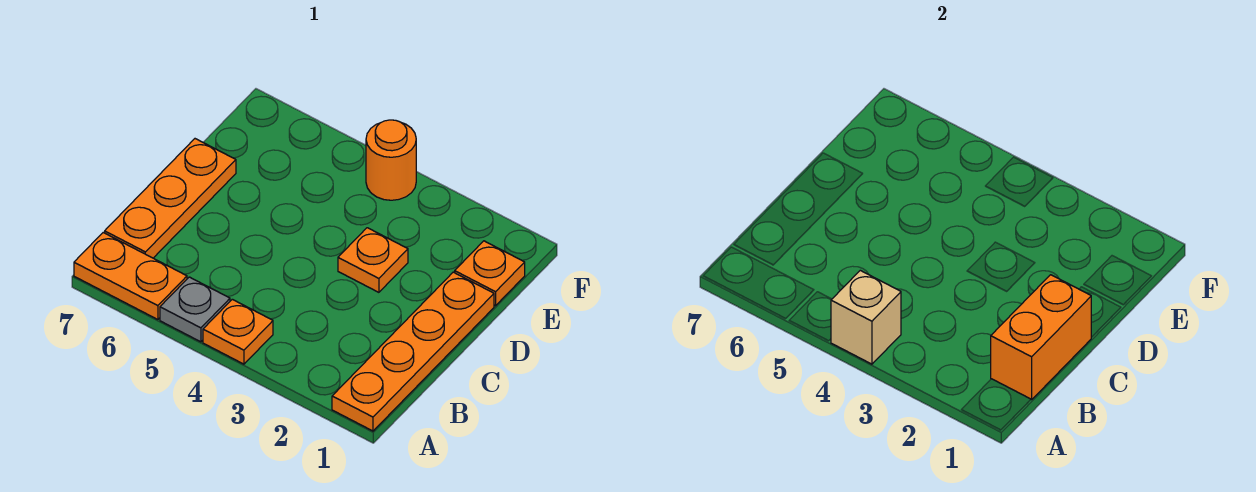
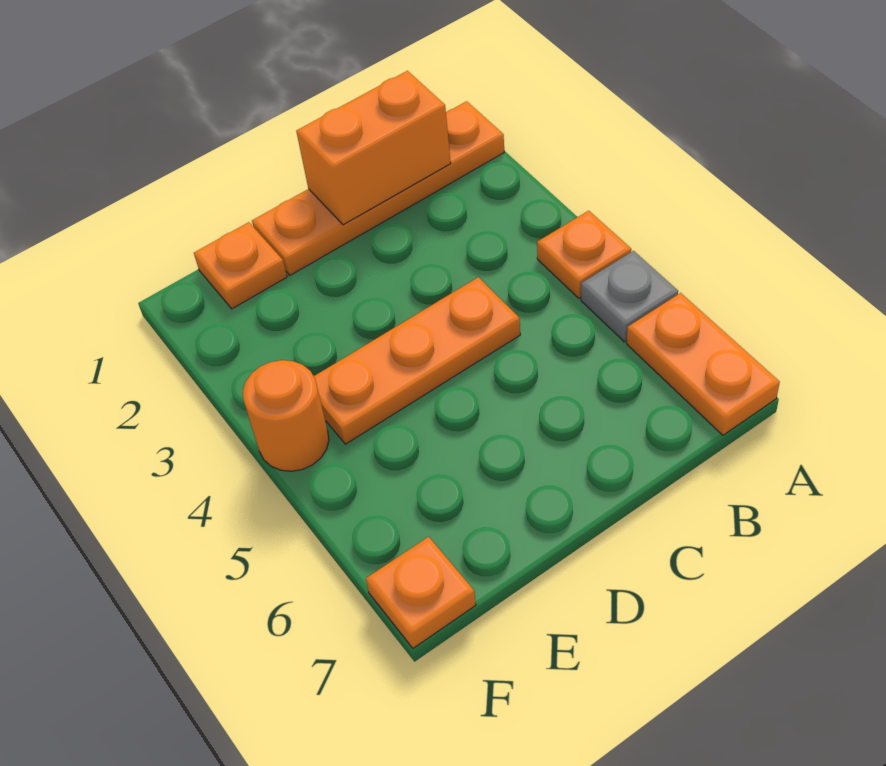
tan brick A4 level 2 -> none
orange plate B7:D7 level 1 -> orange plate C4:E4 level 1
orange plate D3 level 1 -> orange plate F7 level 1

